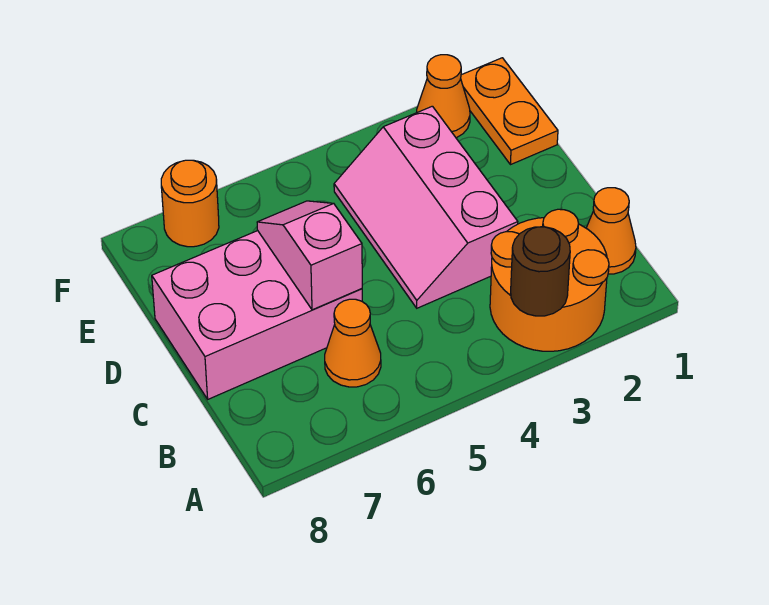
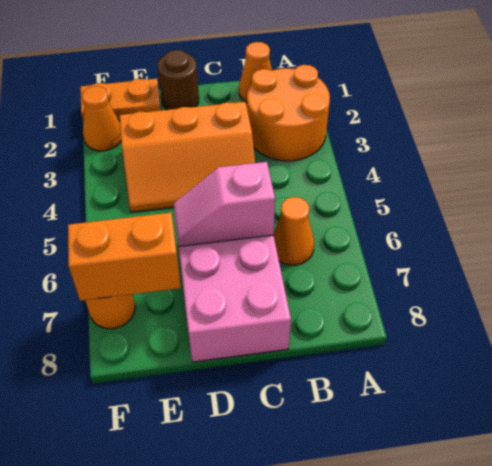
brown round brick A3 level 2 -> brown round brick D1 level 1
pink slope C3:E4 level 1 top 3 -> orange slope C3:E4 level 1 top 3
none -> orange brick E7:F7 level 2

